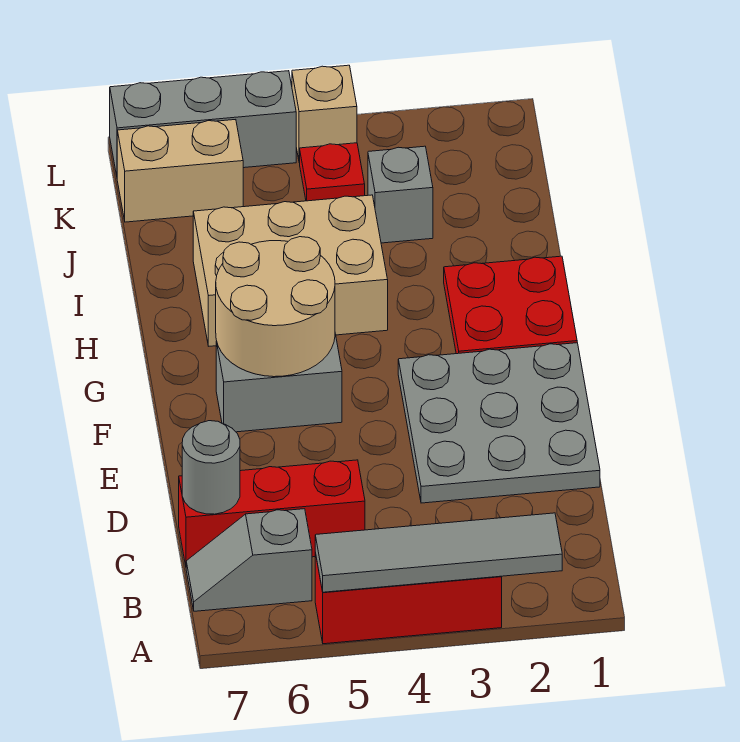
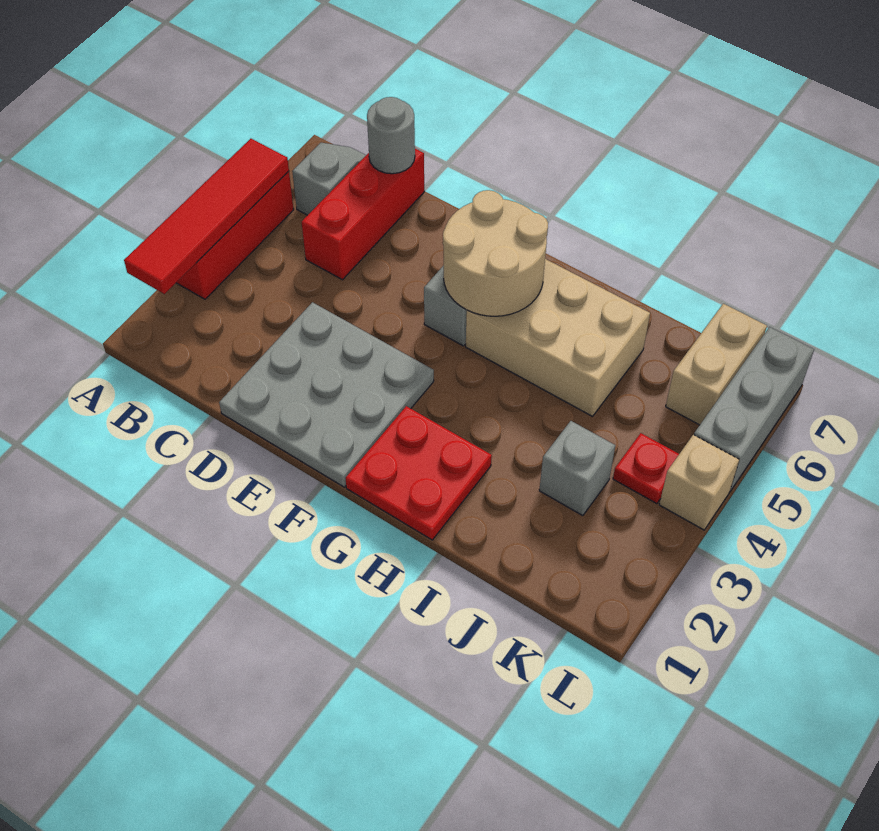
grey tile A2:A5 level 2 -> red tile A2:A5 level 2
tan brick H4:I6 level 1 -> tan brick G5:I6 level 1

